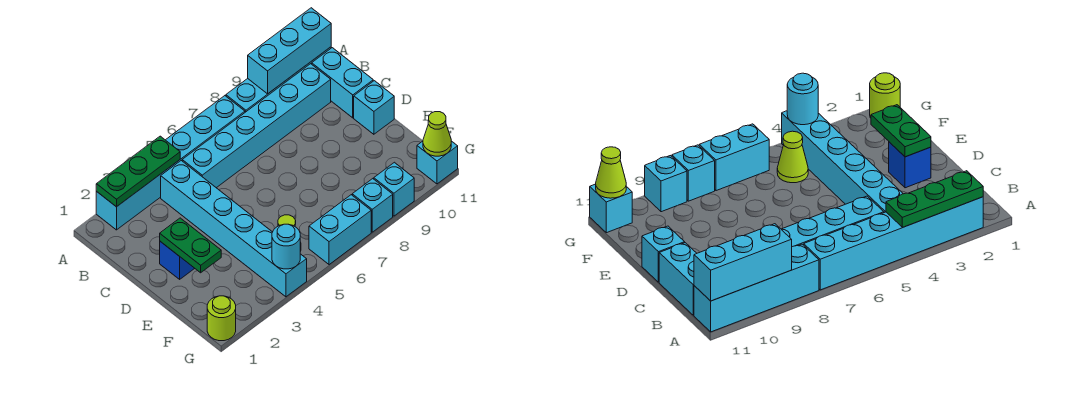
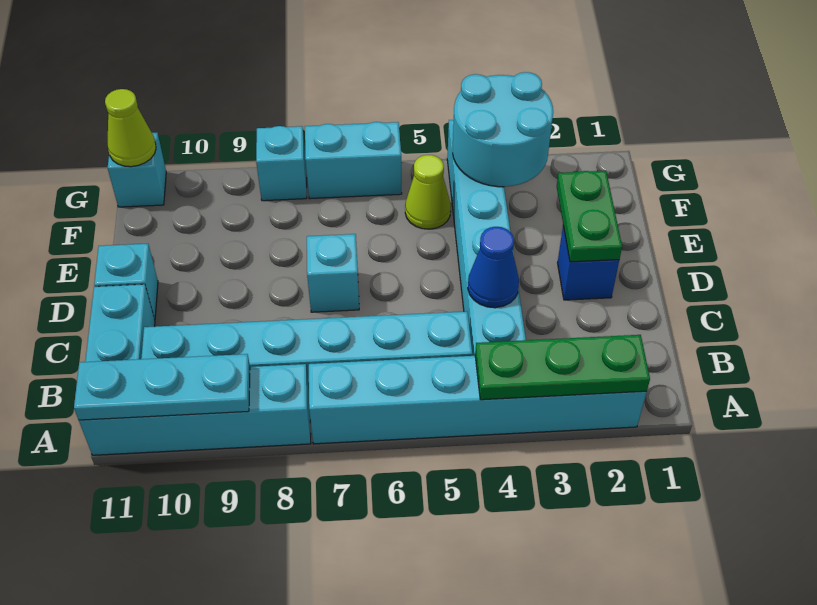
cyan brick A9:A11 level 2 -> cyan plate A9:A11 level 2
none -> blue cone C4 level 2
lime round brick G1 level 1 -> none
cyan round brick G4 level 2 -> cyan round brick F3:G4 level 2
cyan brick G9 level 1 -> cyan brick D7 level 1

